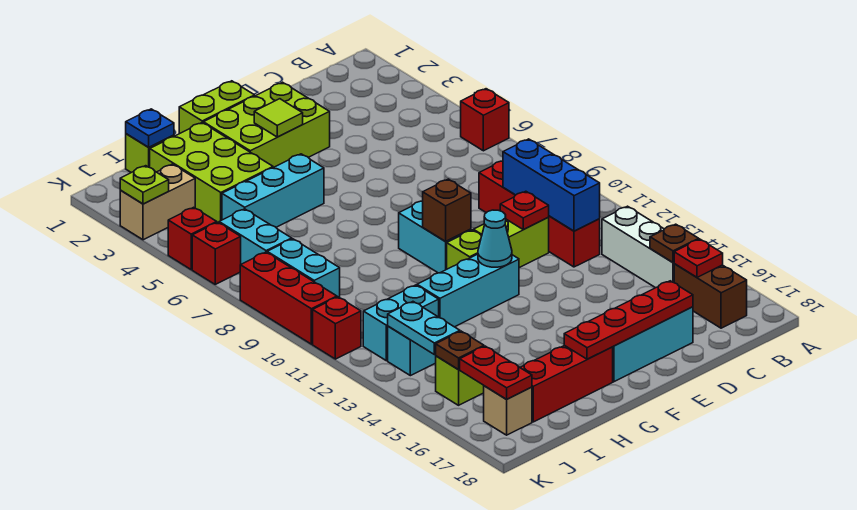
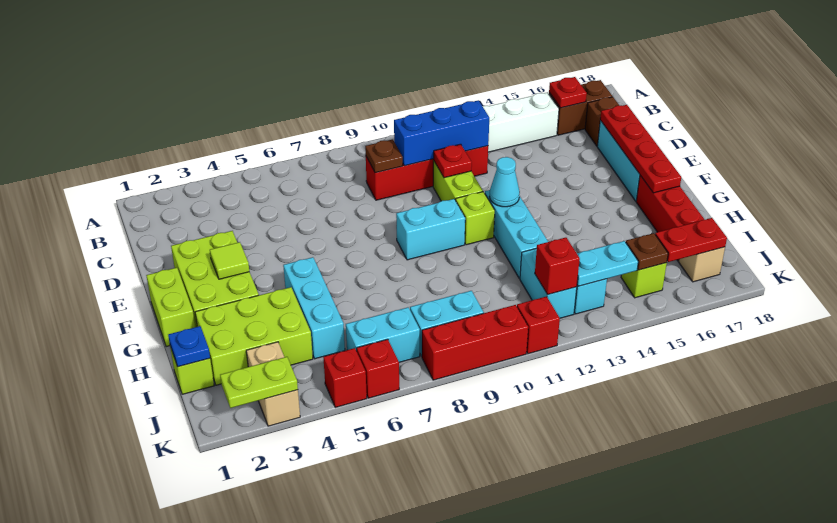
red brick A6 level 1 -> red brick J12 level 2
brown plate B15 level 2 -> brown plate C9 level 2
brown brick F10 level 2 -> brown brick C17 level 1
lime plate K3 level 2 -> lime plate K2:K3 level 2

